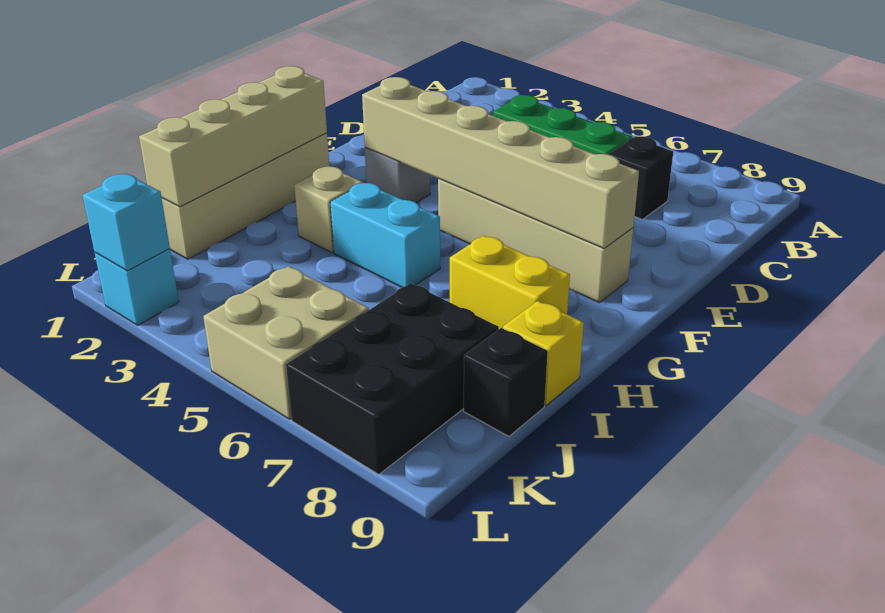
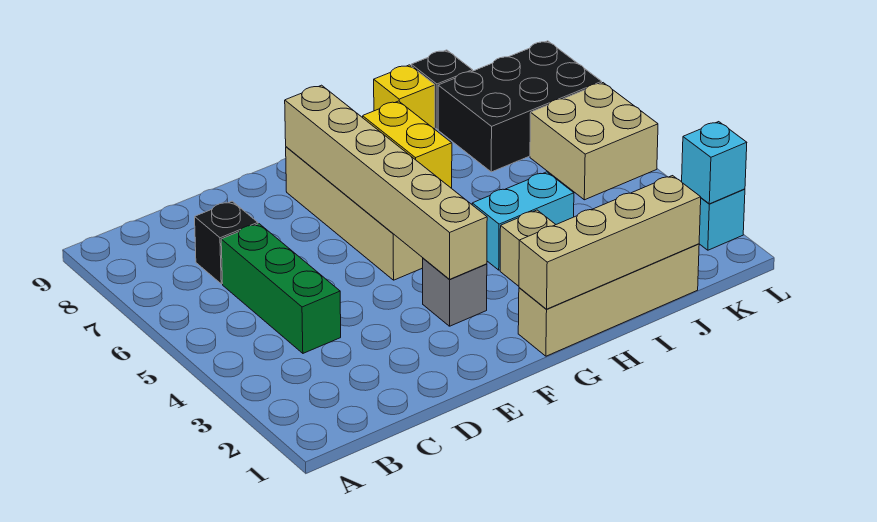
cyan brick H4:H5 level 1 -> cyan brick H4:I4 level 1

